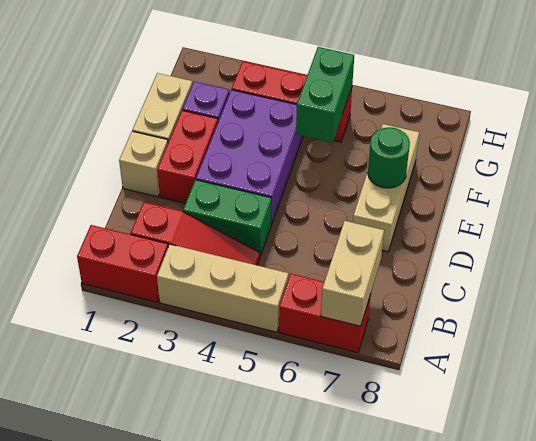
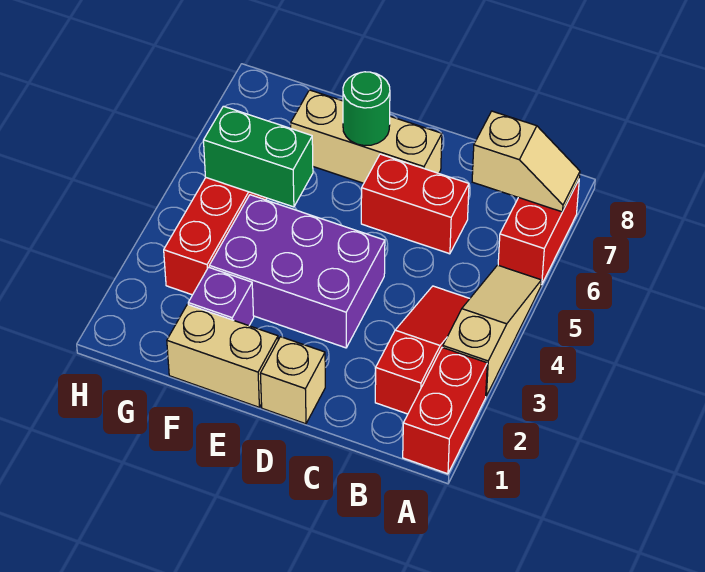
tan brick A3:A5 level 1 -> tan slope A3:A5 level 1 top 3
tan brick A7:B7 level 2 -> tan slope A7:B7 level 2 top B
green brick C3:C4 level 1 -> none
red brick D2:E2 level 1 -> red brick C6:D6 level 1

